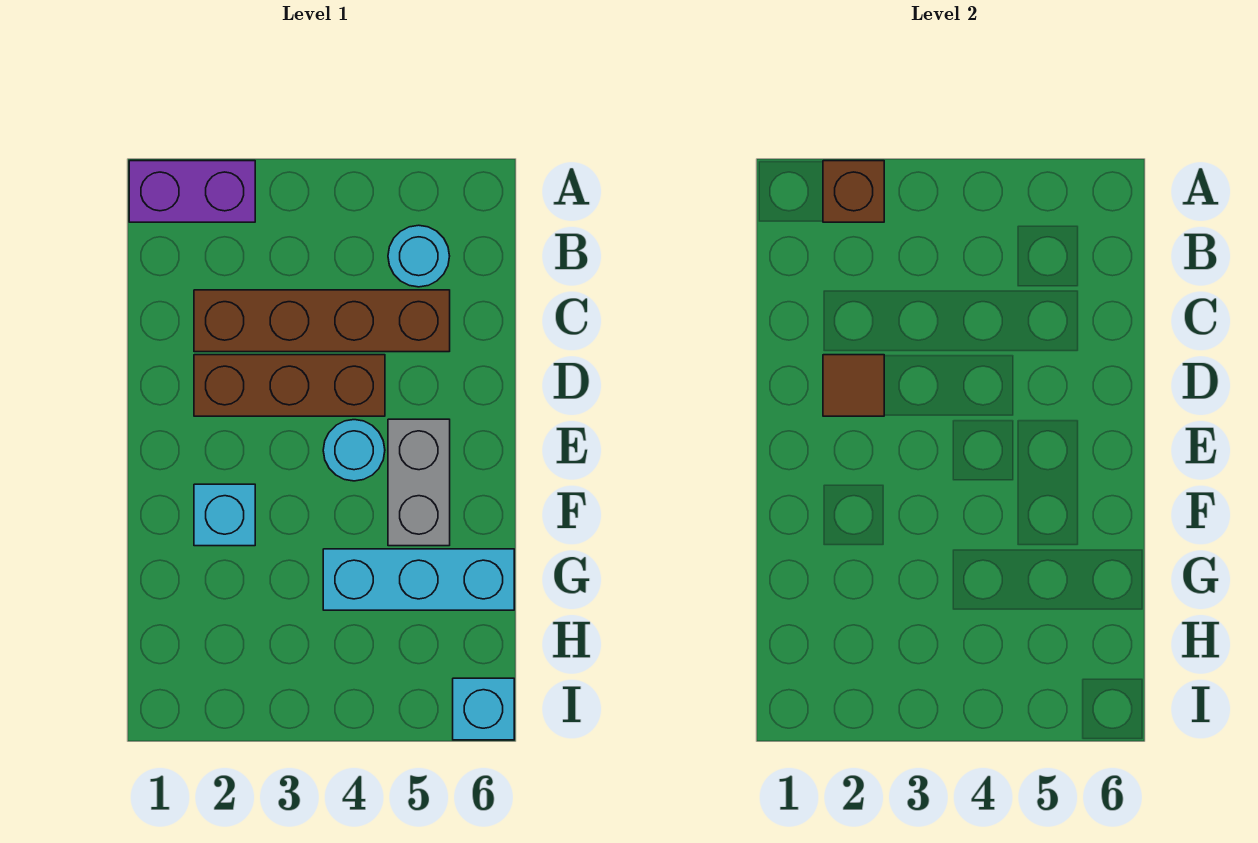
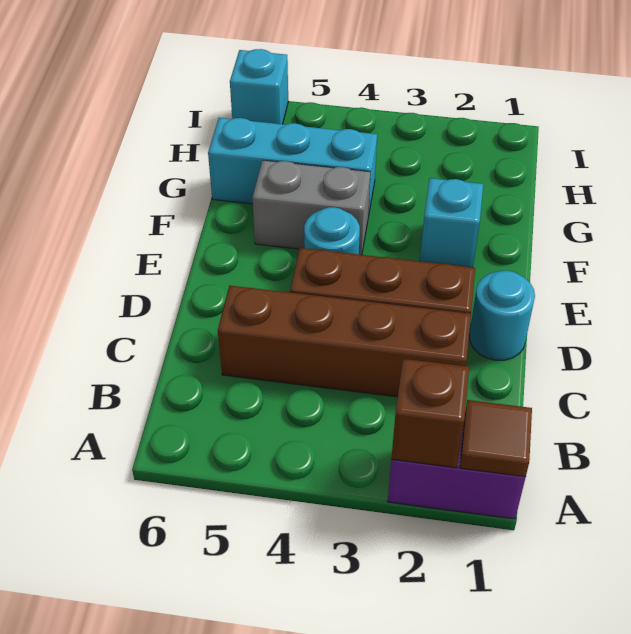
cyan round brick B5 level 1 -> cyan round brick D1 level 1
brown tile D2 level 2 -> brown tile A1 level 2
grey brick E5:F5 level 1 -> grey brick F4:F5 level 1

